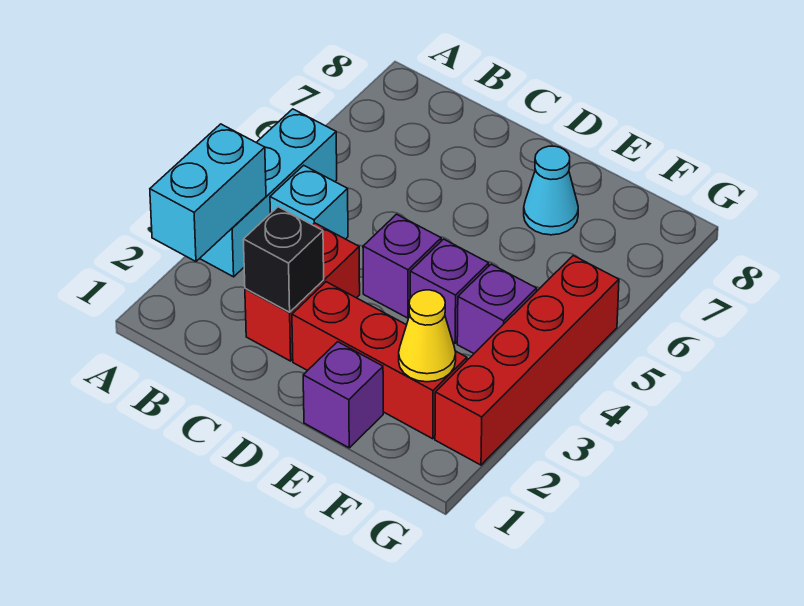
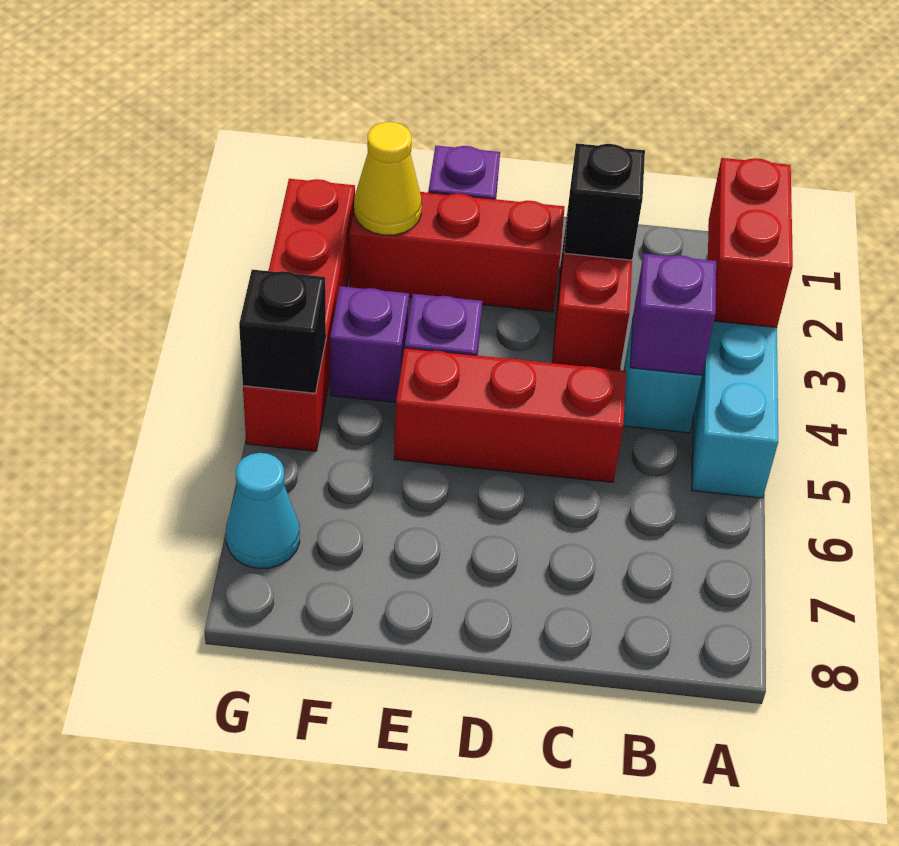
cyan brick A2:A3 level 2 -> red brick A2:A3 level 2
none -> red brick C5:E5 level 1
purple brick D4 level 1 -> purple brick B4 level 2
cyan cone E7 level 1 -> cyan cone G7 level 1
none -> black brick G5 level 2

